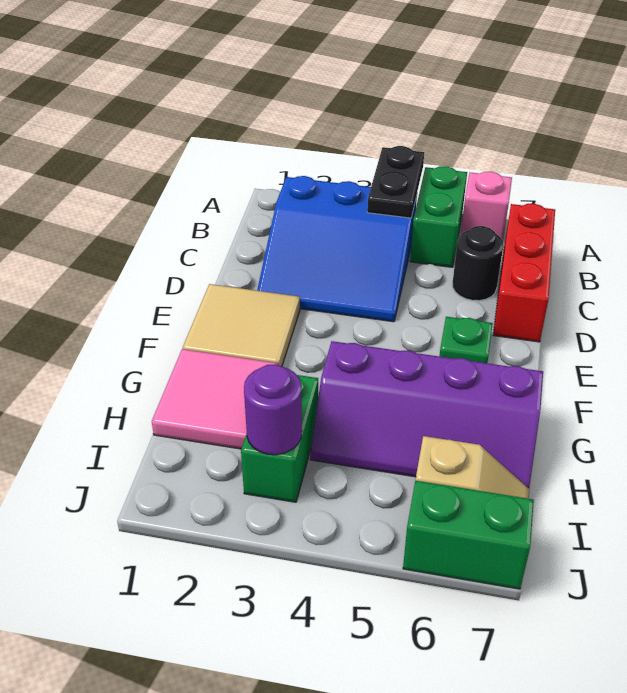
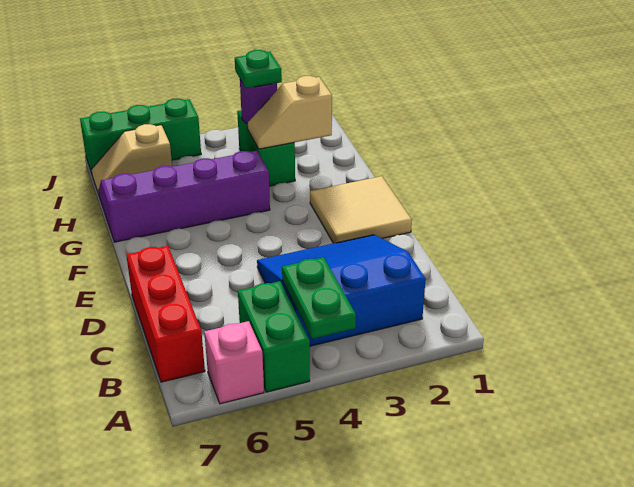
black plate A4:B4 level 2 -> green plate A4:B4 level 2
black round brick C6 level 1 -> none
green plate E6 level 1 -> green plate I3 level 3
pink tile G1:H2 level 1 -> none
none -> tan slope H2:H3 level 2 top 2
green brick J6:J7 level 1 -> green brick J5:J7 level 1

